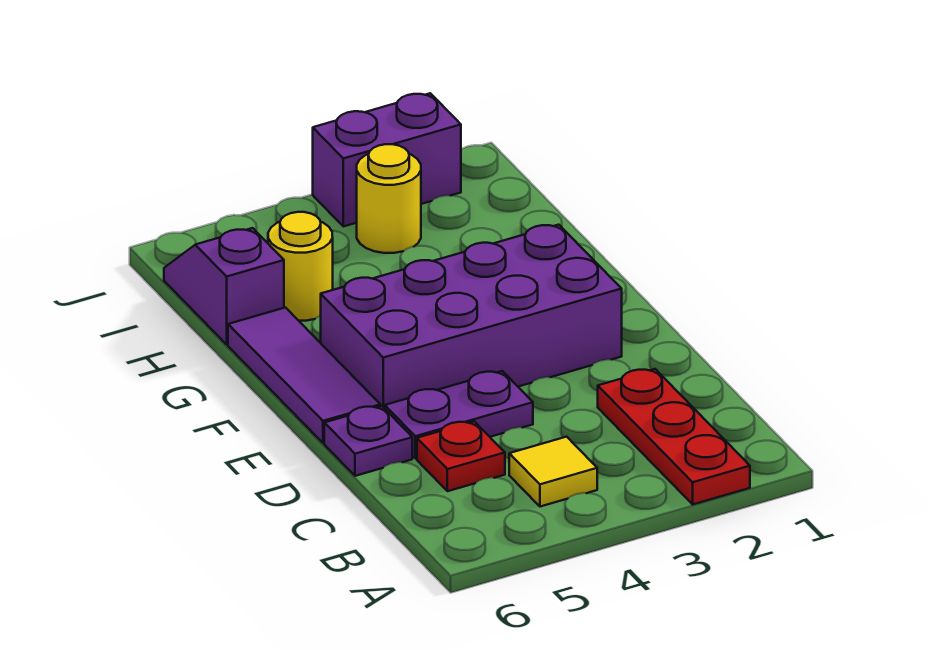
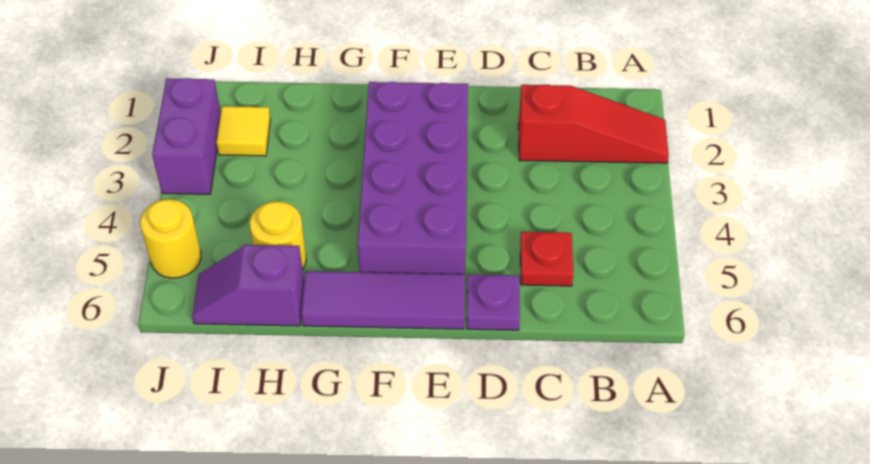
red plate A2:C2 level 1 -> red slope A2:C2 level 1 top C
yellow tile B4 level 1 -> yellow tile I2 level 1
purple plate D4:D5 level 1 -> none
yellow round brick I3 level 1 -> yellow round brick J5 level 1

